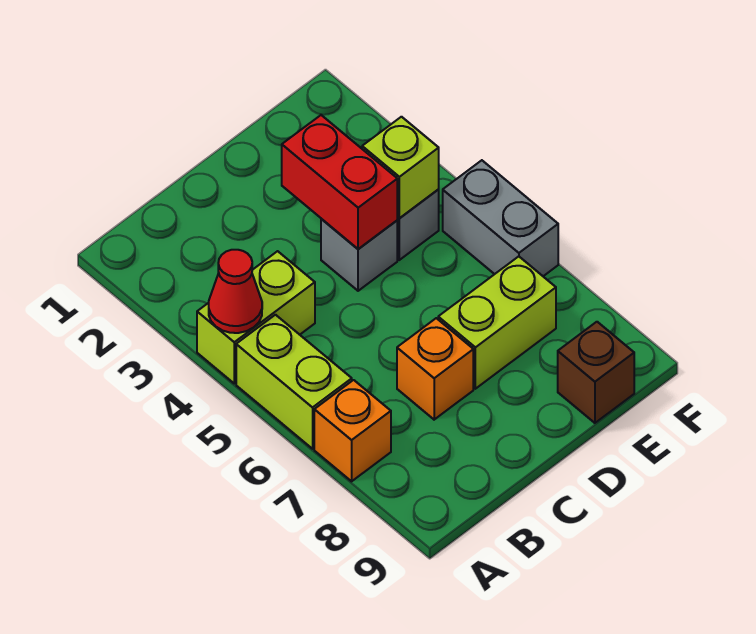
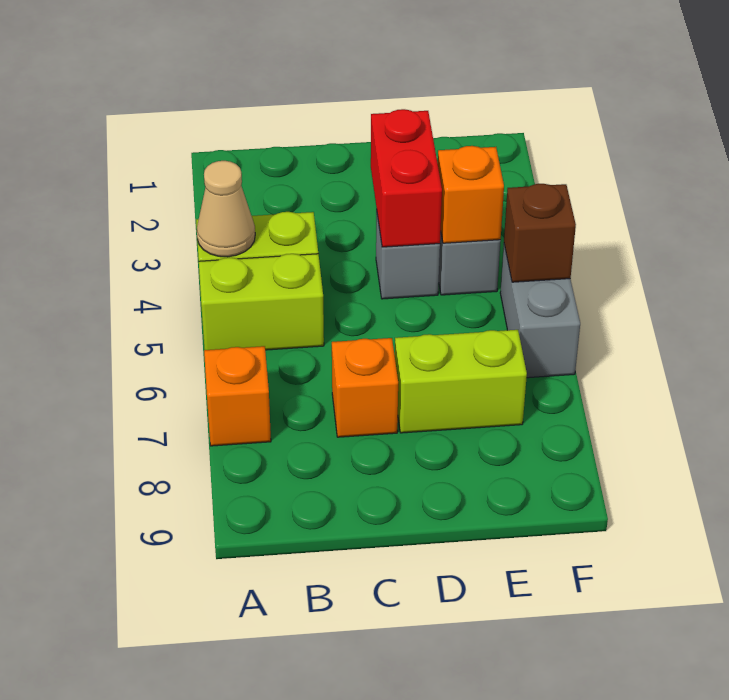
red cone A4 level 2 -> tan cone A4 level 2
lime brick A5:A6 level 1 -> lime brick A5:B5 level 1
lime brick E4 level 2 -> orange brick E4 level 2
brown brick E9 level 1 -> brown brick F5 level 2

